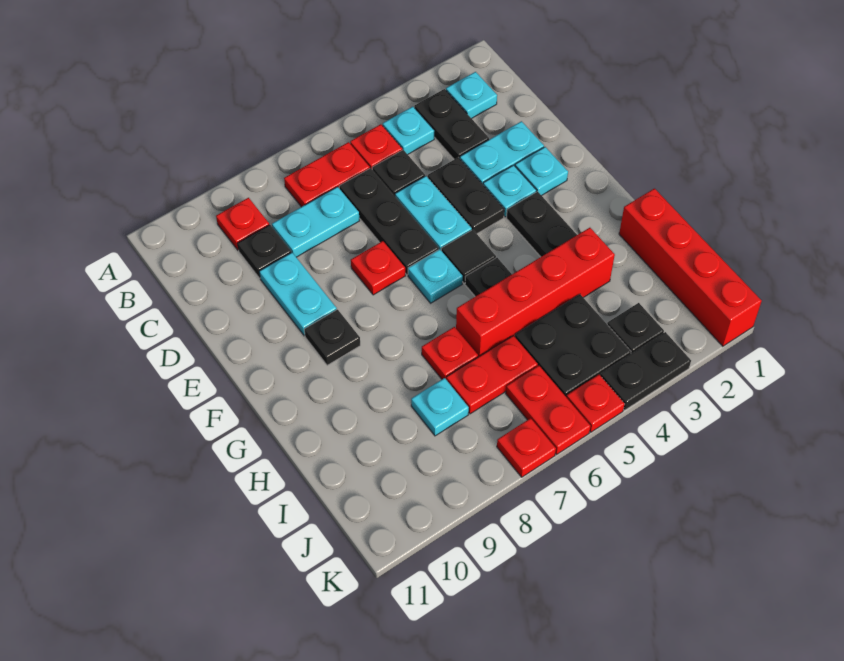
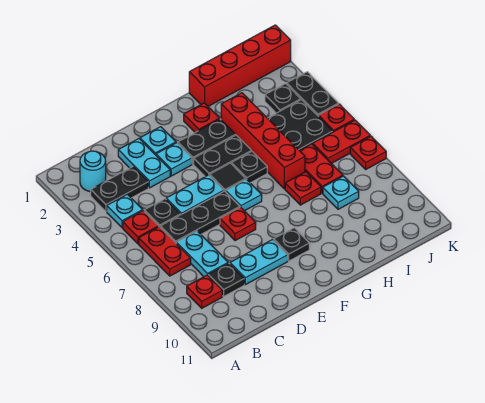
cyan plate B2 level 1 -> cyan round brick B2 level 1
black plate D4:E4 level 1 -> black plate F4:G4 level 1
none -> red plate G2 level 1

